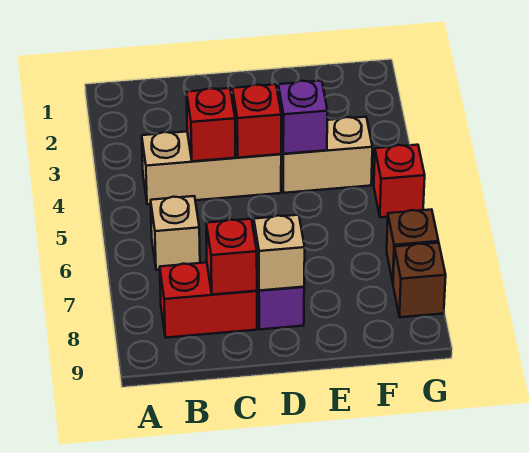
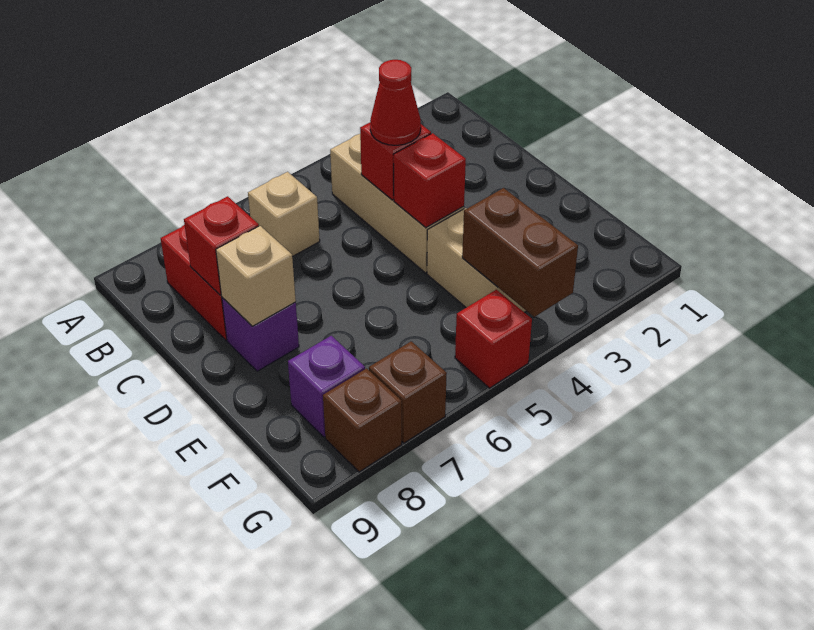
none -> red cone C4 level 3
purple brick E4 level 2 -> purple brick F8 level 1
none -> brown brick F4:G4 level 2

